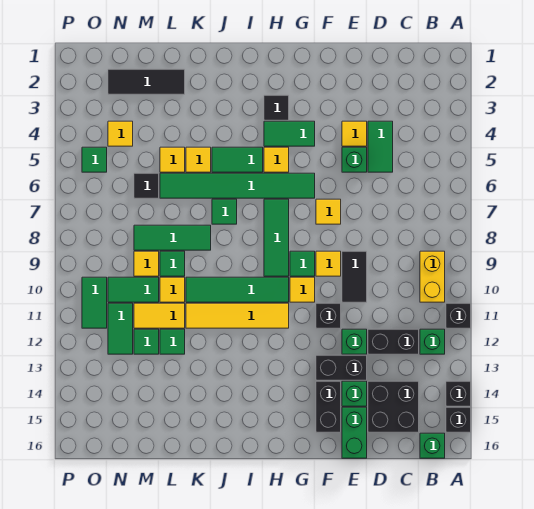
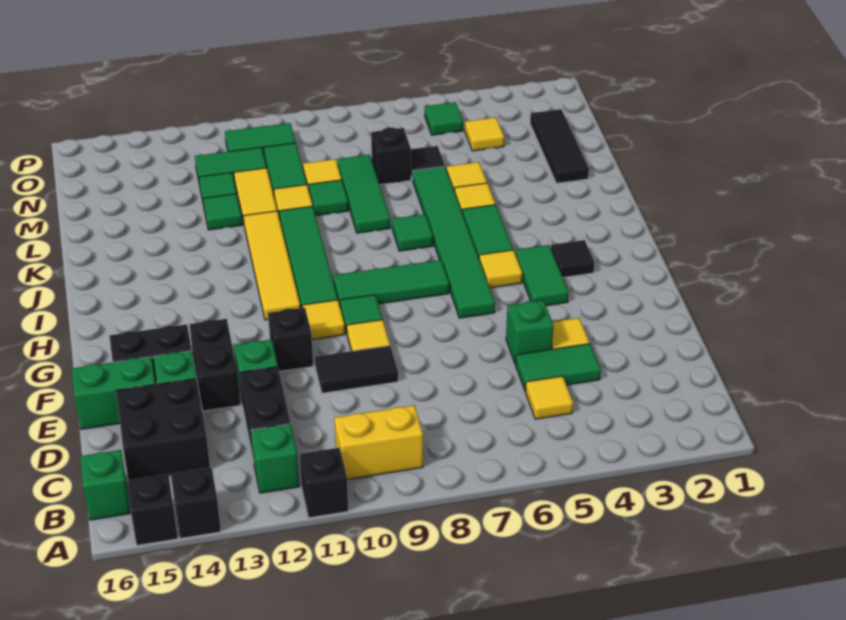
yellow tile F7 level 1 -> yellow tile C5 level 1
none -> black brick M7 level 1

